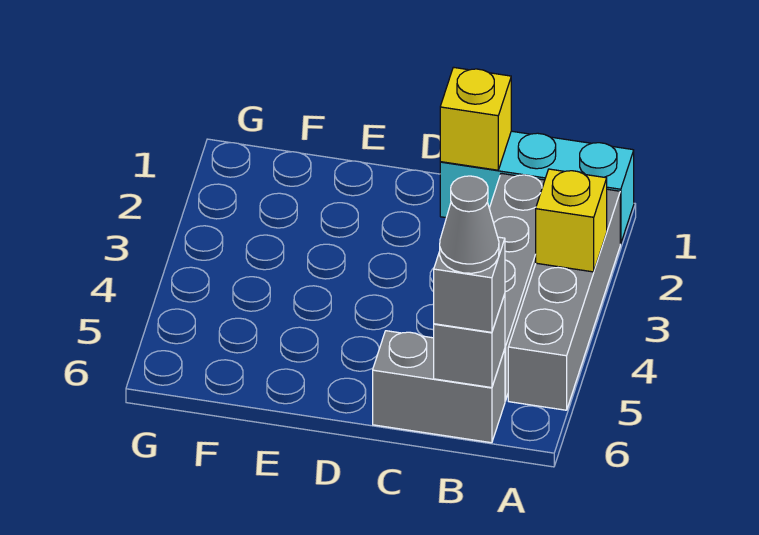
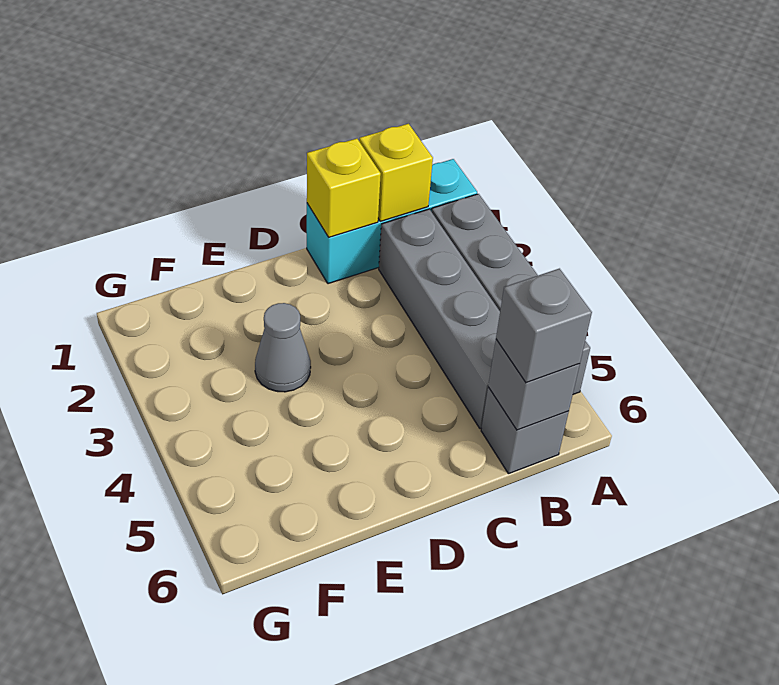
yellow brick A3 level 2 -> yellow brick B1 level 2
grey brick B6:C6 level 1 -> grey brick B6 level 1
grey cone B6 level 4 -> grey cone E3 level 1

